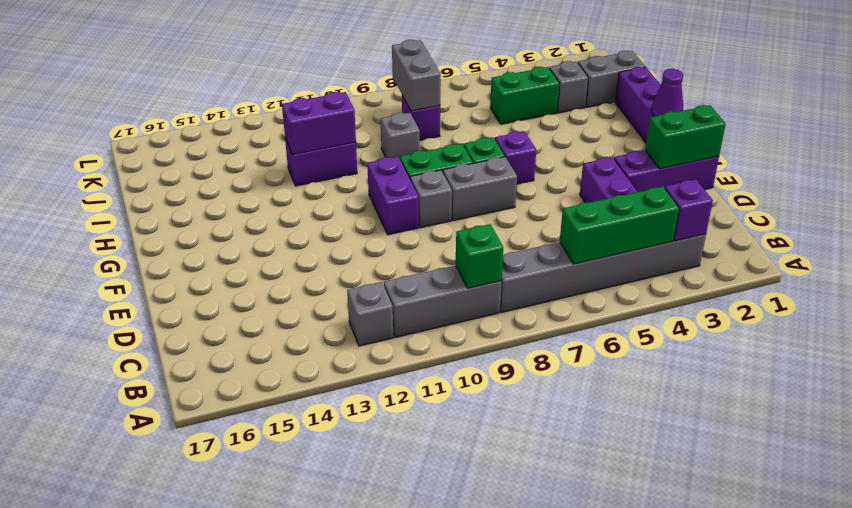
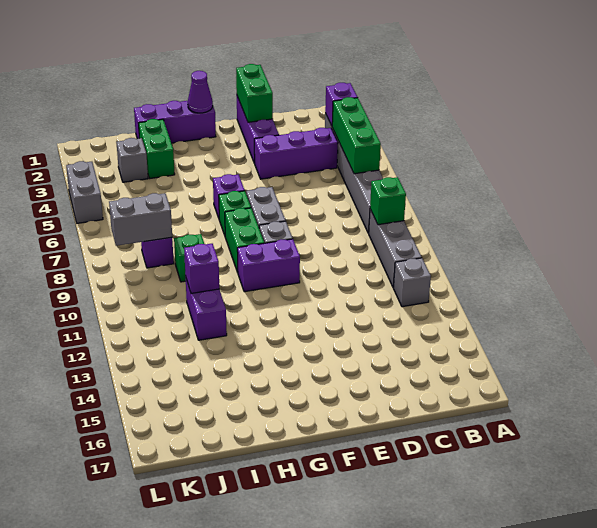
grey brick I9 level 1 -> green brick I9 level 1
purple brick I11:I12 level 2 -> purple brick I11 level 2
grey brick J1:J2 level 1 -> grey brick L4:L5 level 1
green brick J4:J5 level 1 -> green brick I2:I3 level 1

